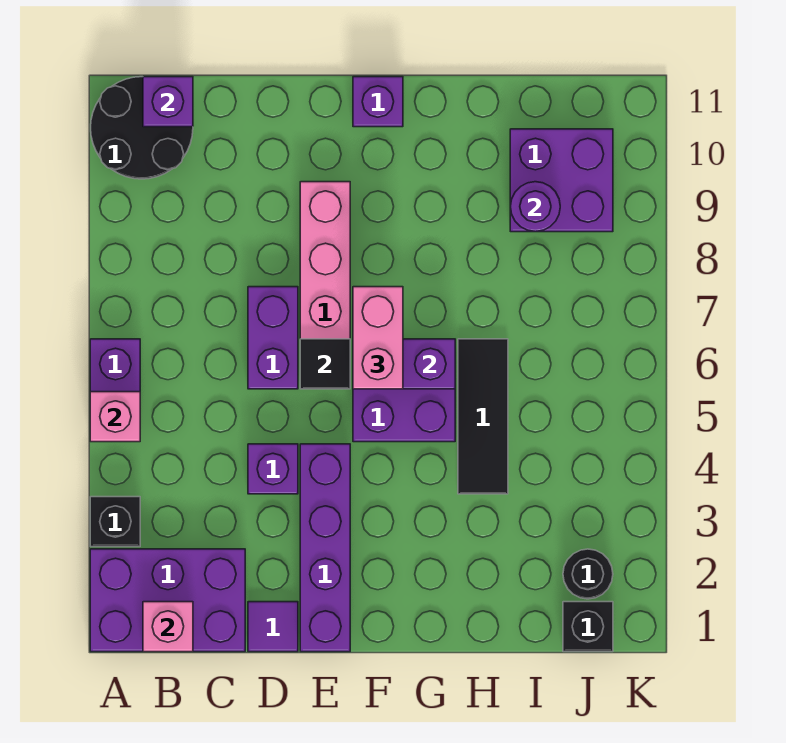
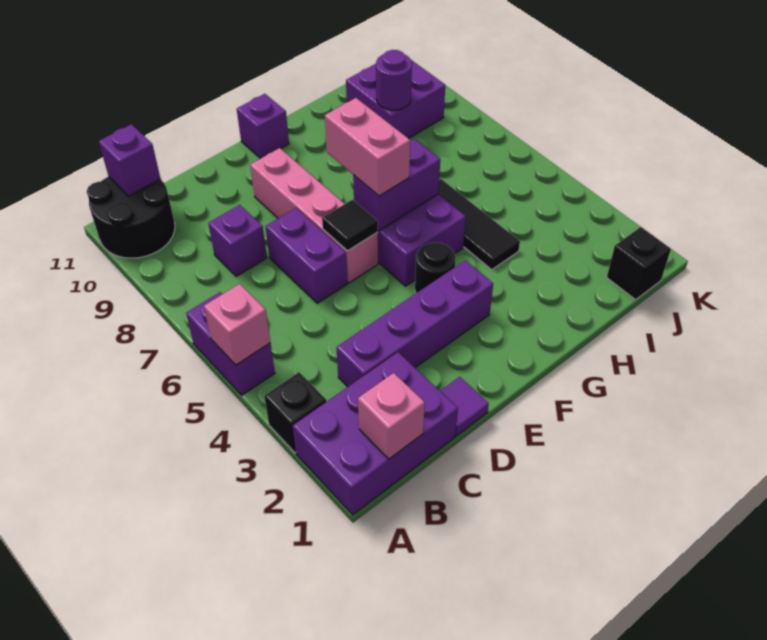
purple brick D4 level 1 -> purple brick C8 level 1
purple brick E1:E4 level 1 -> purple brick C3:F3 level 1
black round brick J2 level 1 -> black round brick F4 level 1

